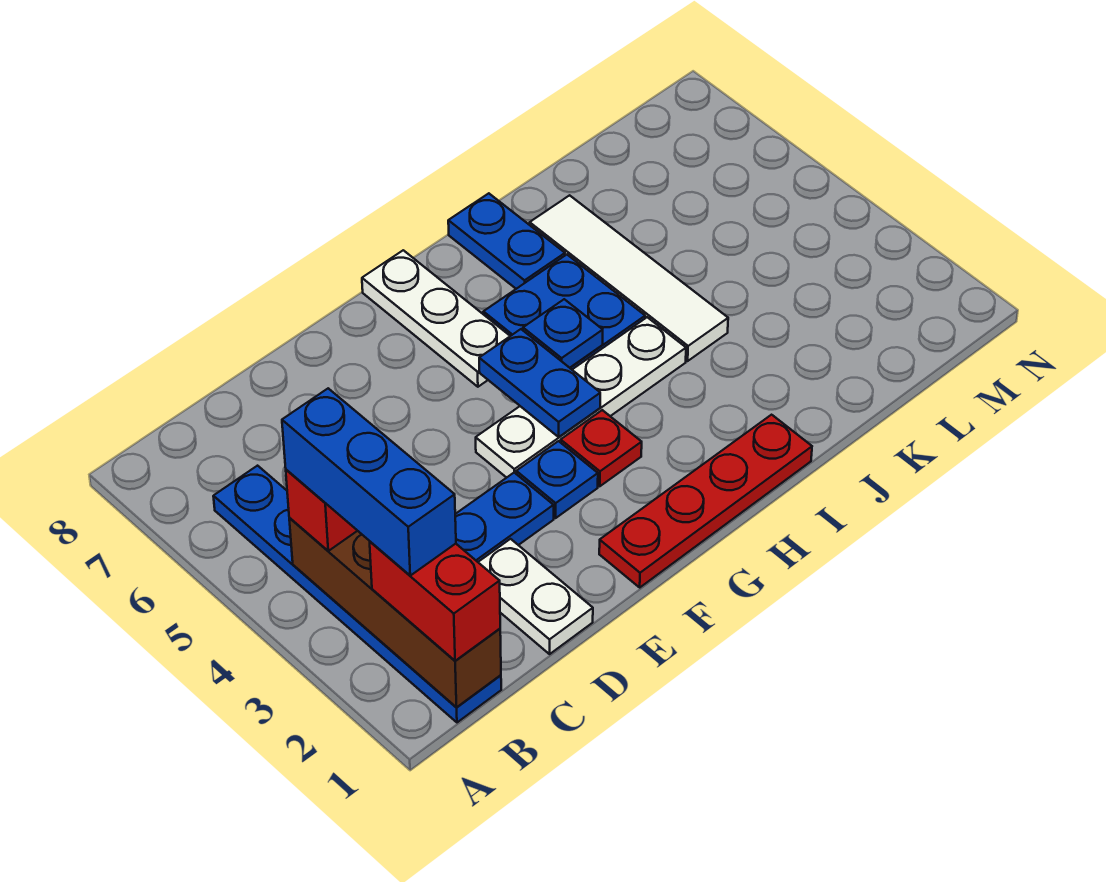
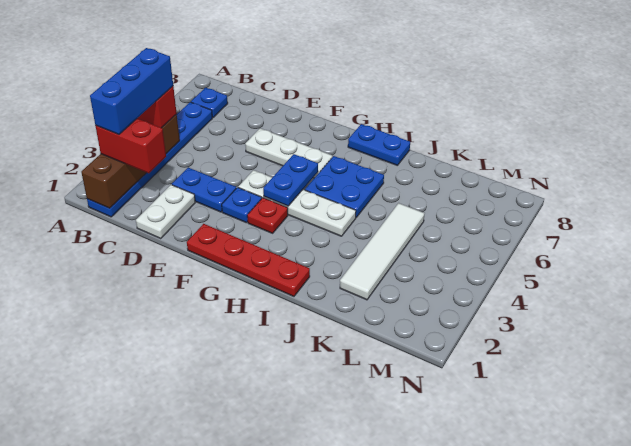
red brick B1:B2 level 3 -> red brick B2:C2 level 3
white plate G6:G8 level 1 -> white plate E6:G6 level 1
blue plate H5 level 2 -> blue plate B7 level 1
blue plate I7:I8 level 1 -> blue plate H8:I8 level 1
white tile J4:J7 level 1 -> white tile K2:K5 level 1

